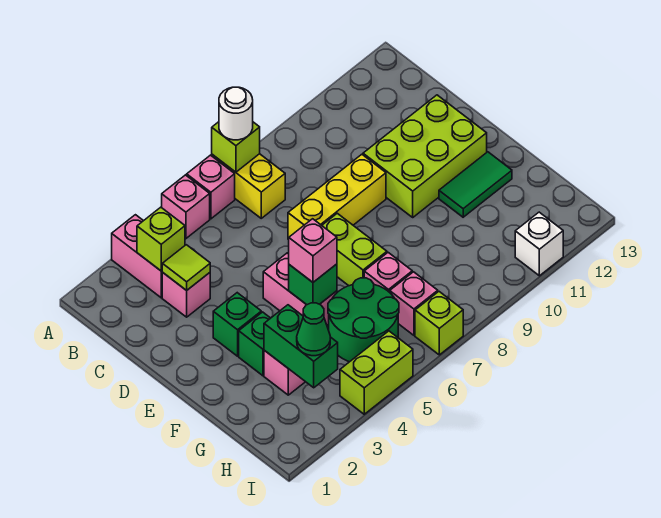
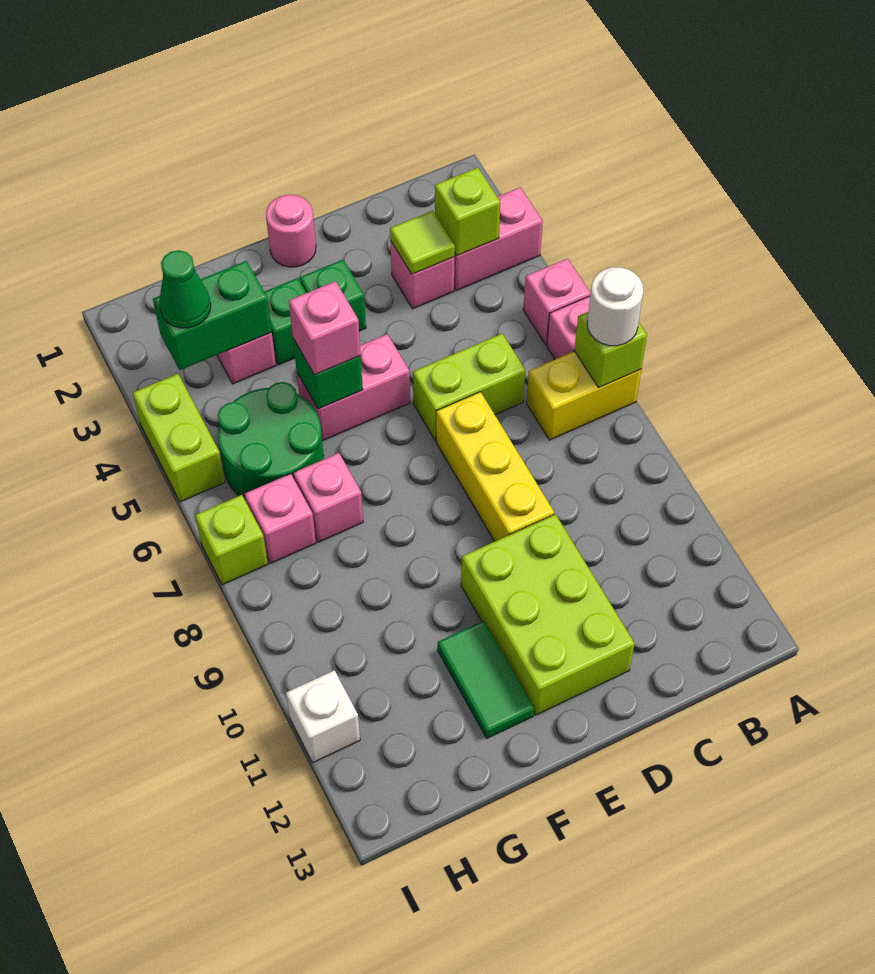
none -> pink round brick E1 level 1
lime brick E7:F7 level 1 -> lime brick C6:D6 level 1

